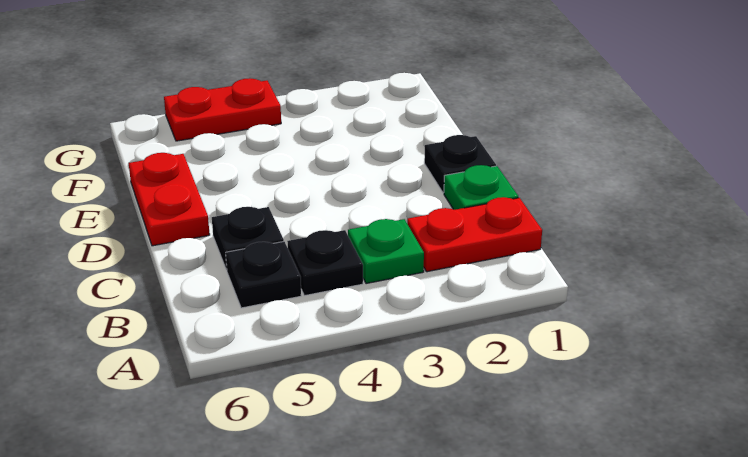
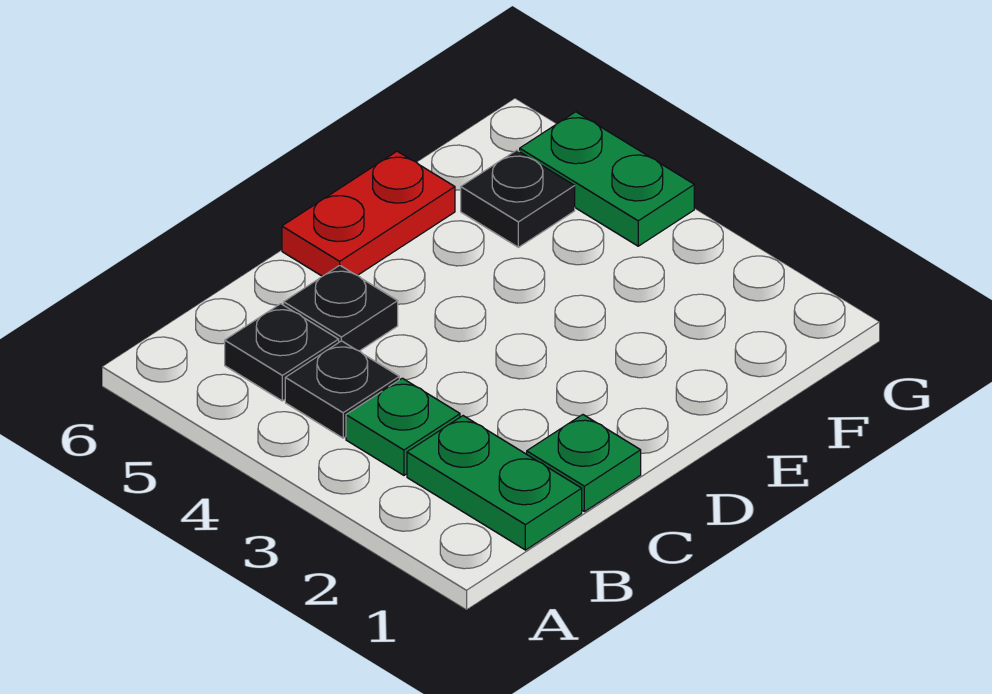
red plate B1:B2 level 1 -> green plate B1:B2 level 1
black plate D1 level 1 -> black plate F5 level 1
red plate G4:G5 level 1 -> green plate G4:G5 level 1

